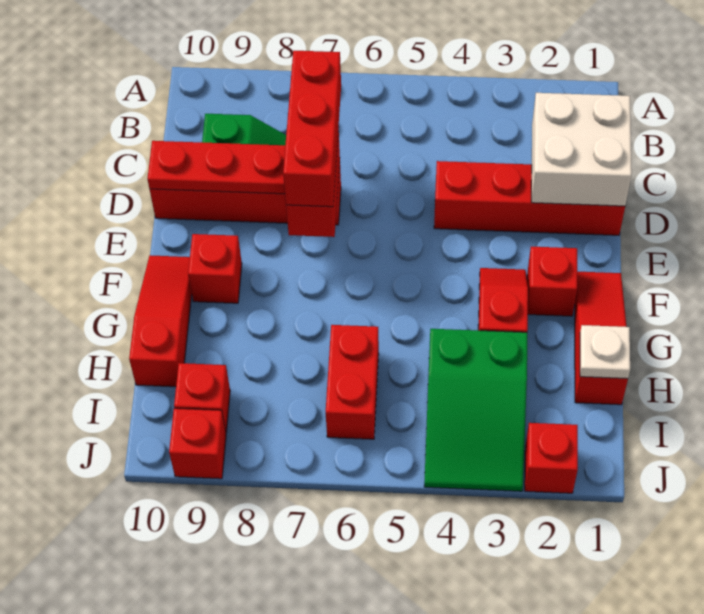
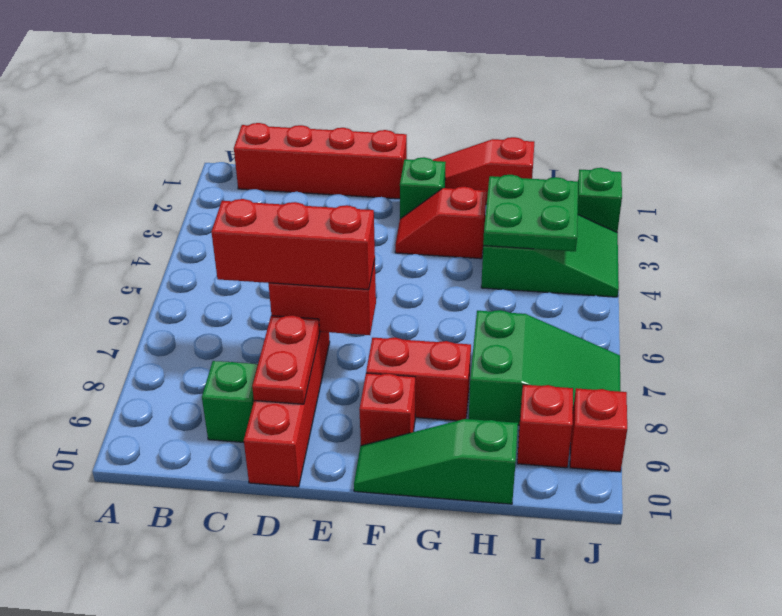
white brick C1:D2 level 2 -> none
red brick D1:D4 level 1 -> red brick B1:E1 level 1
red plate D8:D10 level 2 -> red plate D8:D9 level 2
red brick F2 level 1 -> green brick F2 level 1
red slope F10:H10 level 1 top H -> green slope F10:H10 level 1 top H
white plate H1 level 2 -> none
none -> green plate H3:I4 level 2
red brick H6:I6 level 1 -> red brick F8:G8 level 1
none -> green slope H7:J8 level 1 top H
red brick J2 level 1 -> green brick J2 level 1

